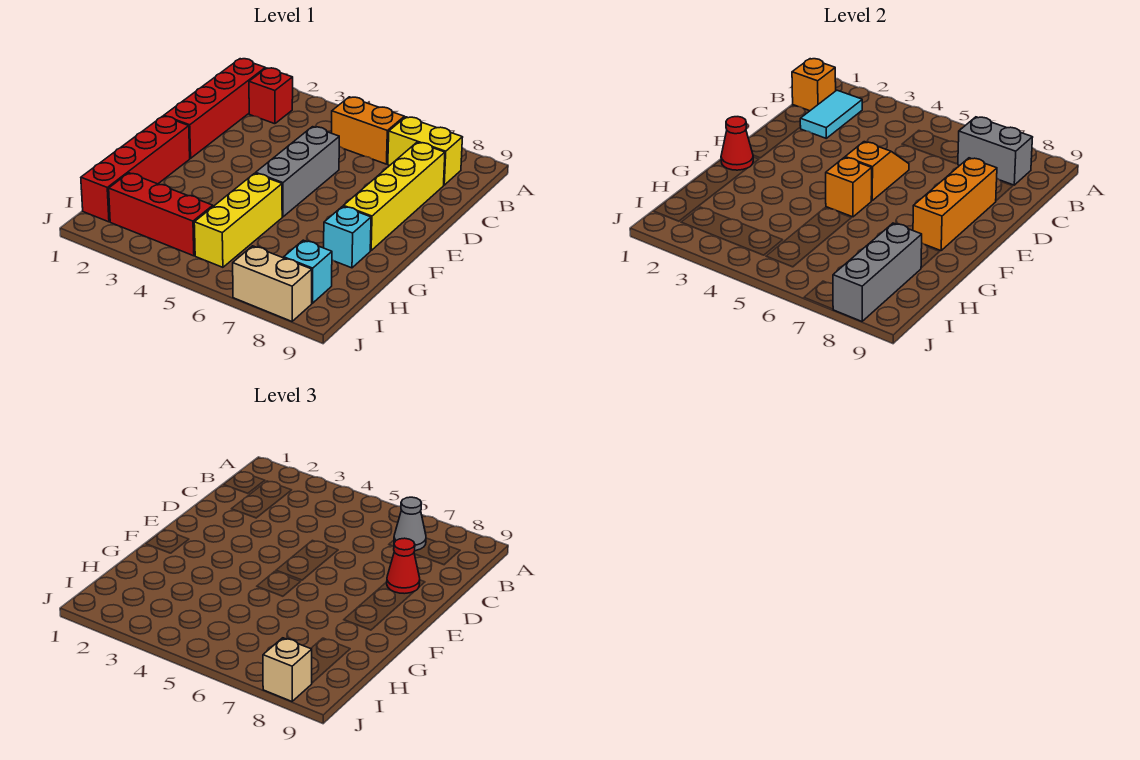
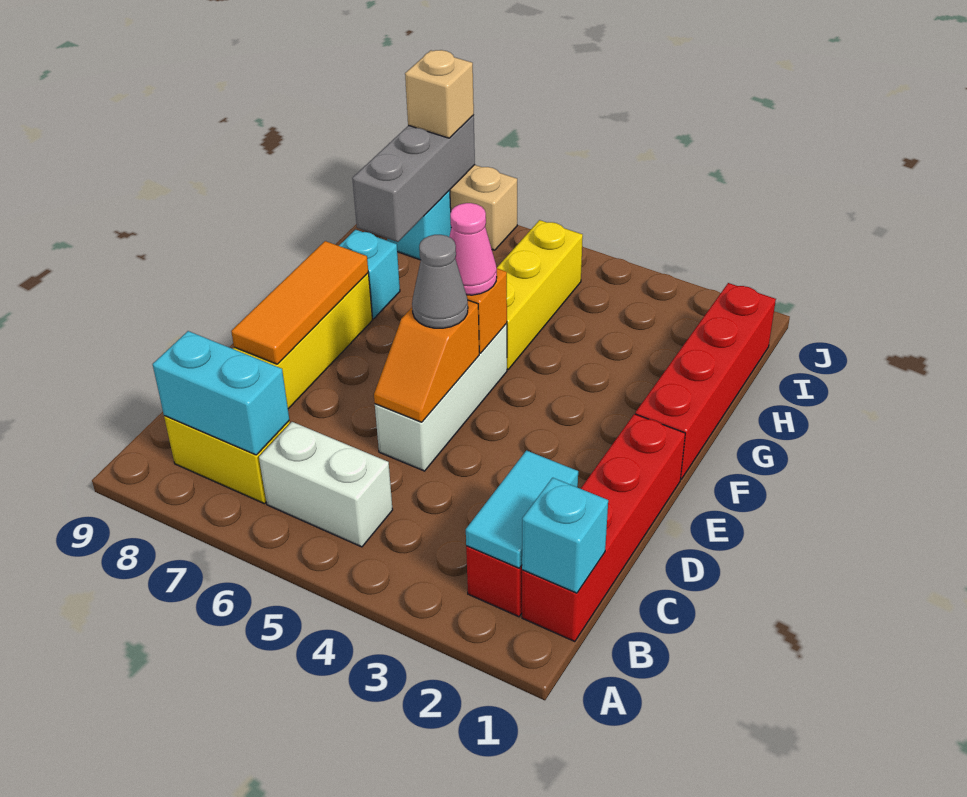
orange brick B1 level 2 -> cyan brick B1 level 2
orange brick B5:B6 level 1 -> white brick B5:B6 level 1
grey brick B7:B8 level 2 -> cyan brick B7:B8 level 2
grey cone B7 level 3 -> grey cone E5 level 3
grey brick D5:F5 level 1 -> white brick D5:F5 level 1
orange brick D8:F8 level 2 -> orange tile D8:F8 level 2
red cone D8 level 3 -> none
red cone F1 level 2 -> none
none -> pink cone F5 level 3
red brick I2:I4 level 1 -> none

